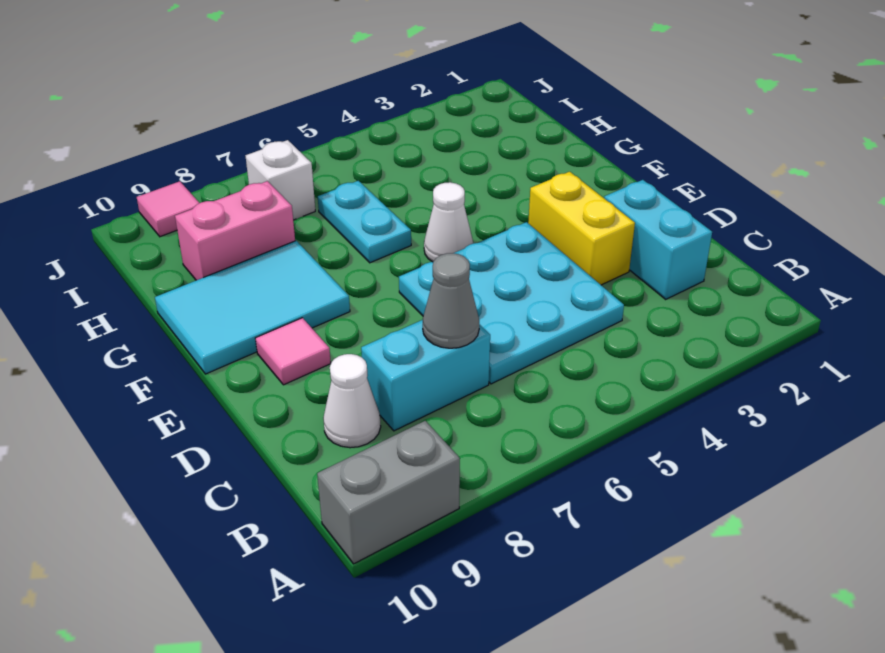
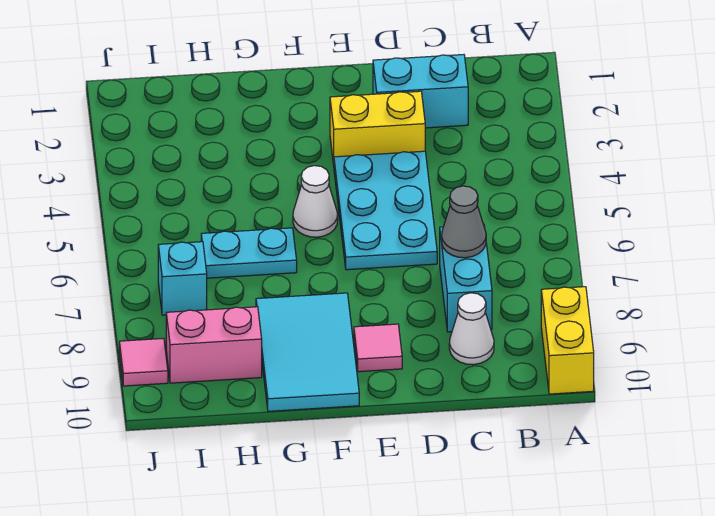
grey brick A9:A10 level 1 -> yellow brick A9:A10 level 1
cyan plate C4:E6 level 1 -> cyan plate D4:E6 level 1
pink brick H8:H9 level 1 -> pink brick H9:I9 level 1
white brick I7 level 1 -> cyan brick I7 level 1

